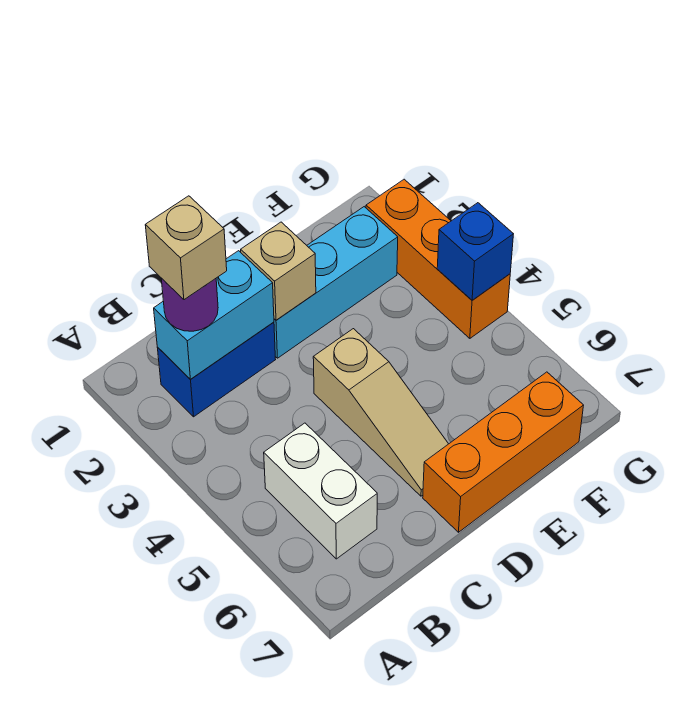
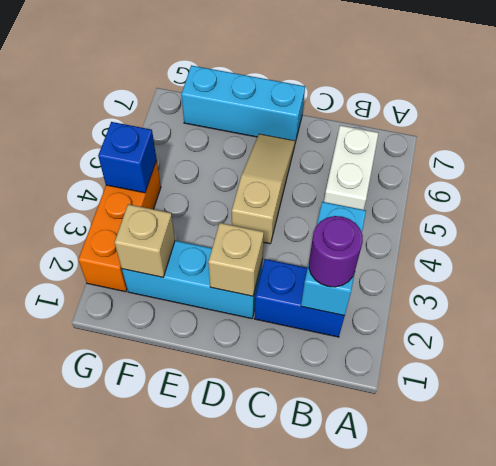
cyan brick B2:C2 level 2 -> cyan brick B2:B3 level 2
tan brick B2 level 4 -> tan brick F2 level 2
orange brick D7:F7 level 1 -> cyan brick D7:F7 level 1

